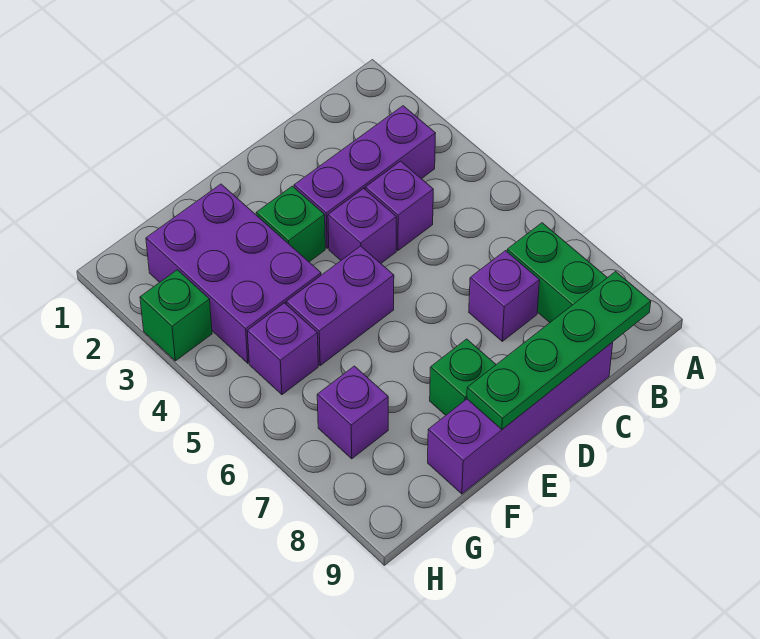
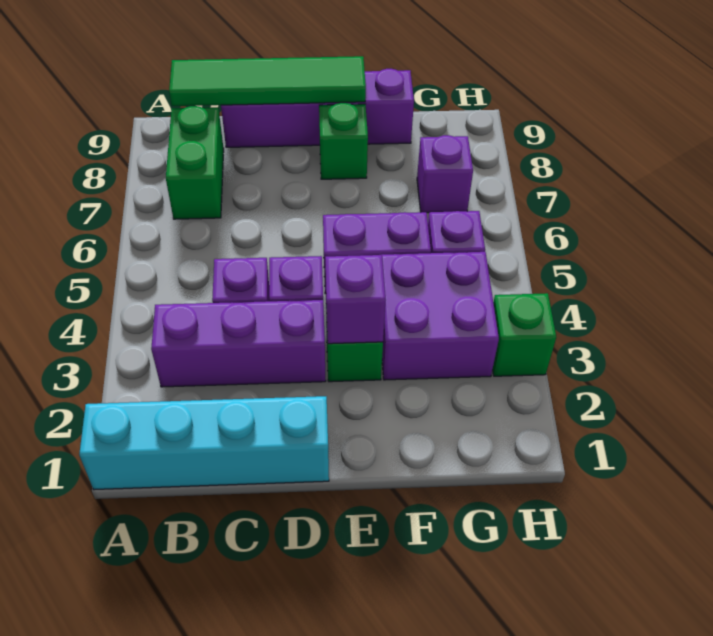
none -> cyan brick A1:D1 level 1
green plate B9:E9 level 2 -> green tile B9:E9 level 2
purple brick C7 level 1 -> purple brick E3 level 2
purple brick F2:G4 level 1 -> purple brick F3:G4 level 1

